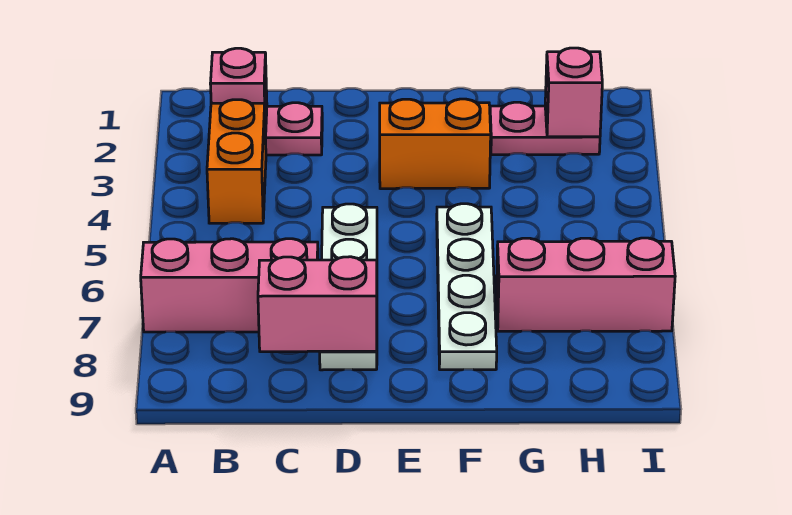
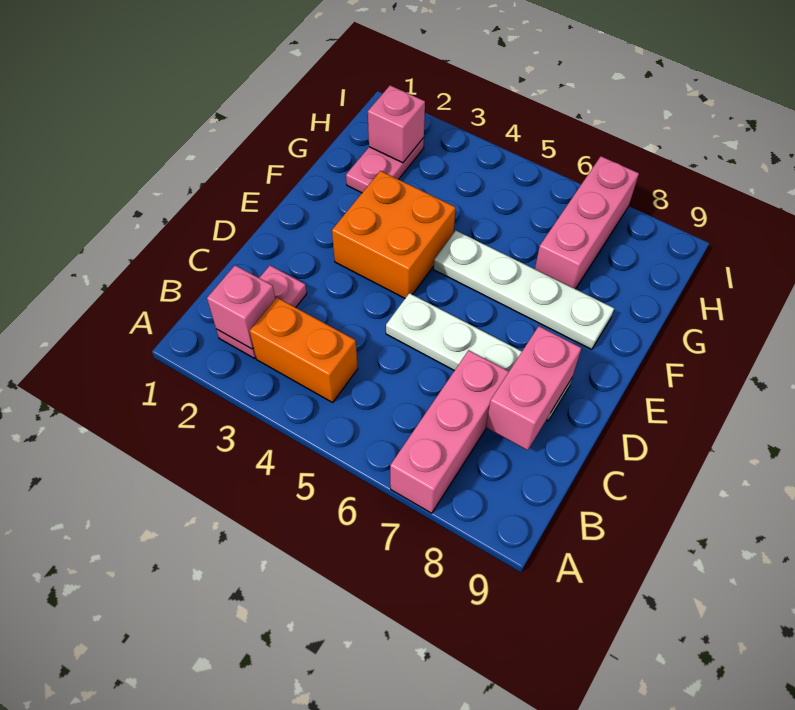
orange brick E3:F3 level 1 -> orange brick E3:F4 level 1

